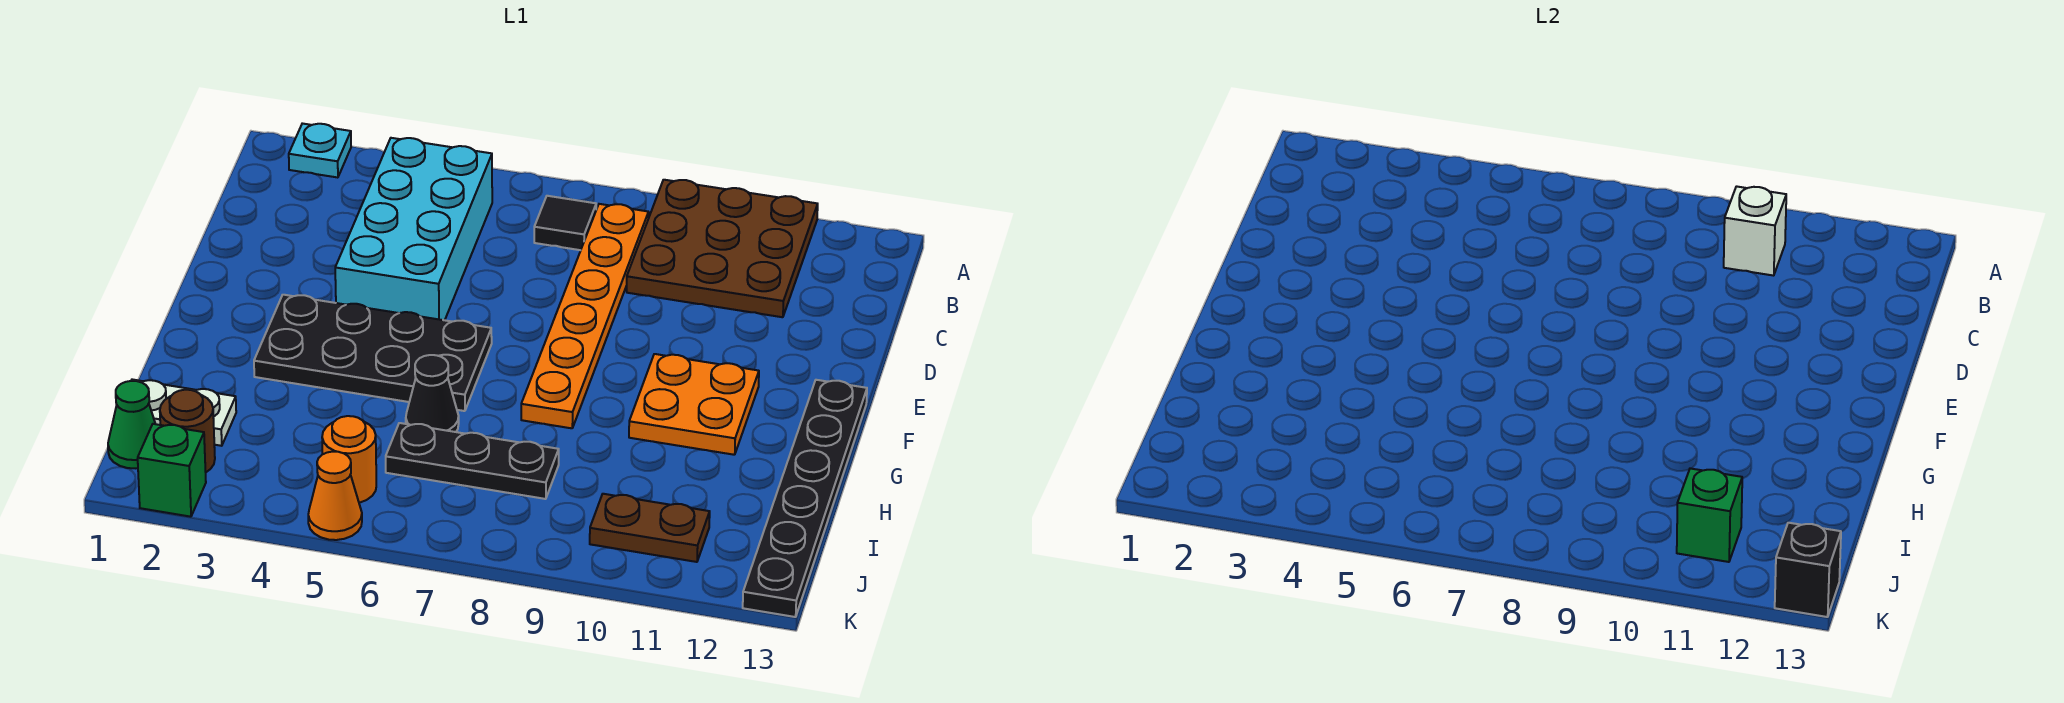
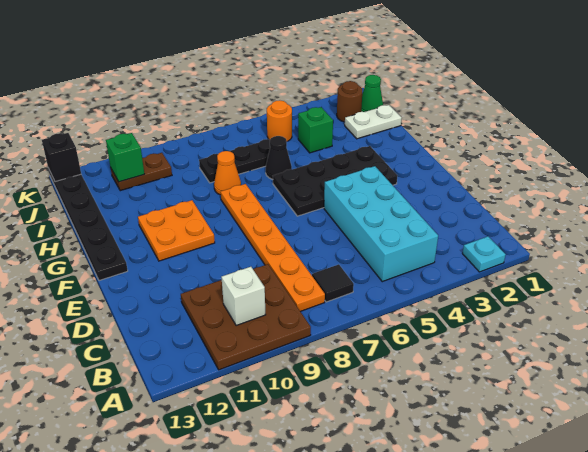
green brick K2 level 1 -> green brick I4 level 1
orange cone K5 level 1 -> orange cone H8 level 1

